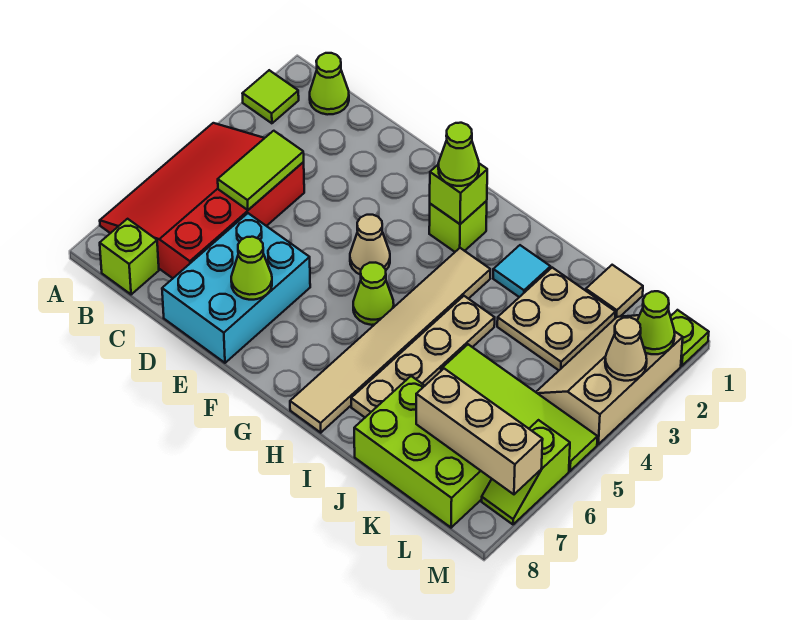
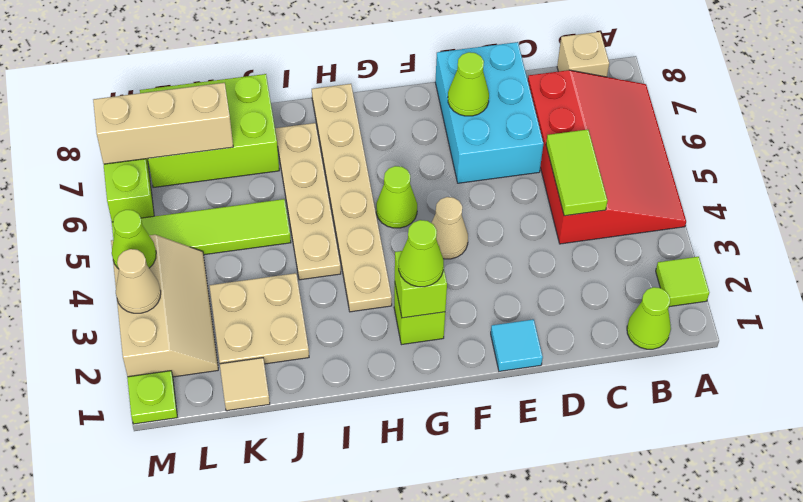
lime brick B8 level 1 -> tan brick B8 level 1
tan tile H3:H8 level 1 -> tan plate H3:H8 level 1
cyan tile I2 level 1 -> cyan tile E1 level 1
lime cone M2 level 2 -> lime cone M4 level 2

